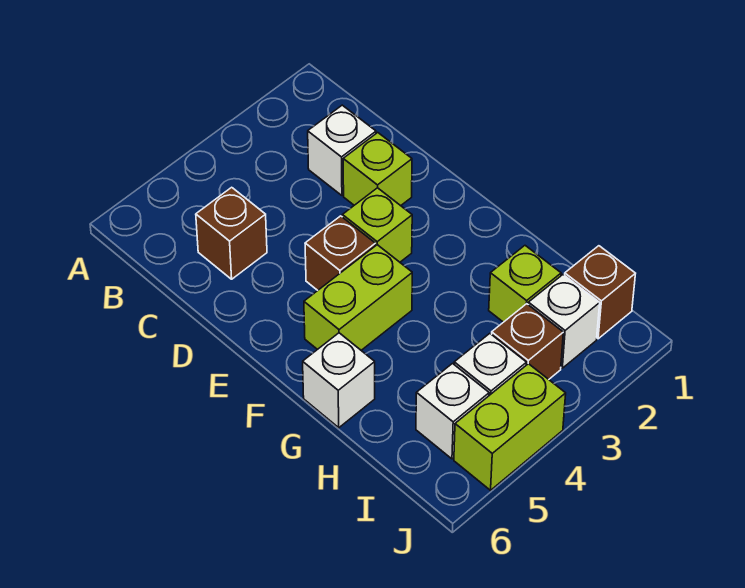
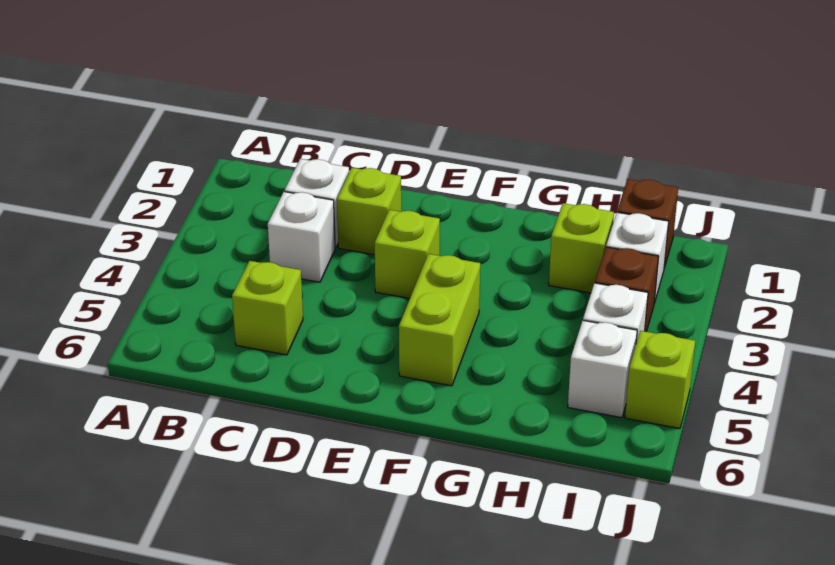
brown brick C5 level 1 -> lime brick C5 level 1
brown brick E4 level 1 -> none
white brick G6 level 1 -> white brick C3 level 1
lime brick J4:J5 level 1 -> lime brick J5 level 1

